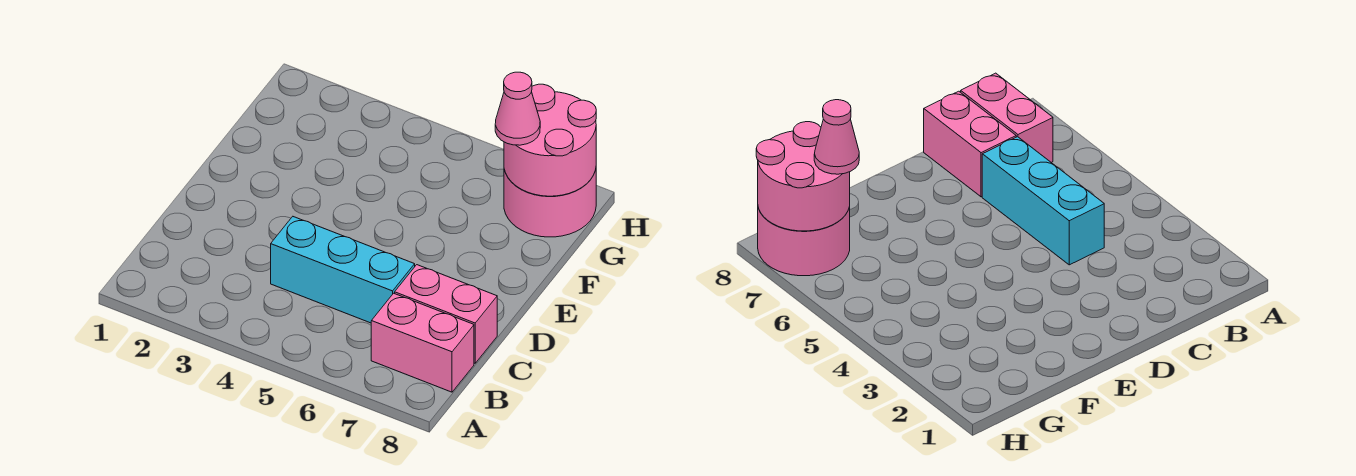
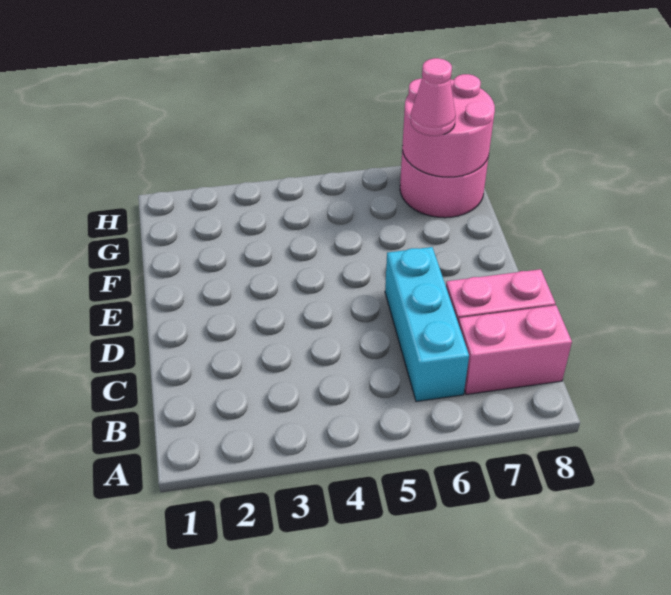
cyan brick C4:C6 level 1 -> cyan brick B6:D6 level 1

